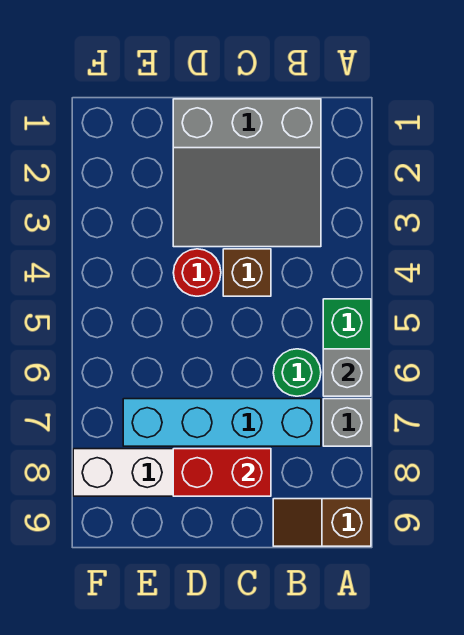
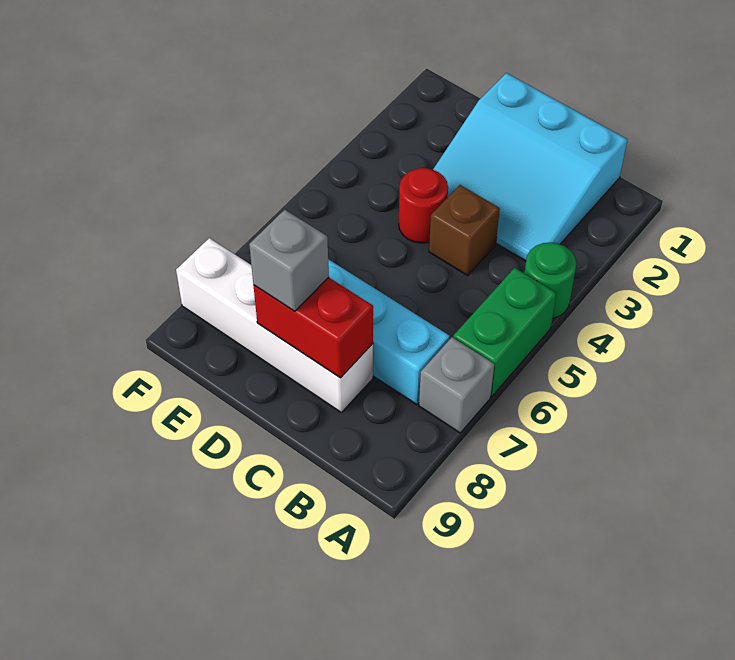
grey brick A6 level 2 -> grey brick D8 level 3
brown slope A9:B9 level 1 top A -> none
grey slope B1:D3 level 1 top 1 -> cyan slope B1:D3 level 1 top 1
green round brick B6 level 1 -> green round brick A4 level 1

